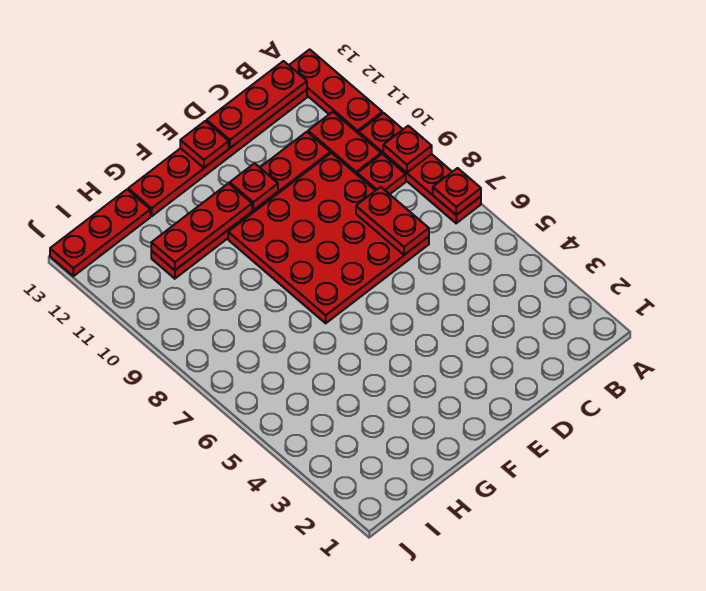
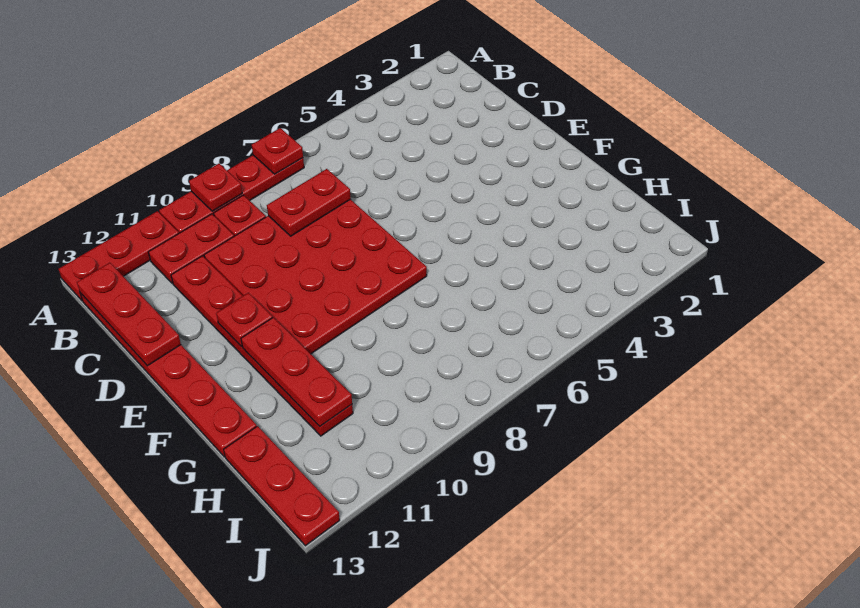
red plate E13 level 2 -> none

